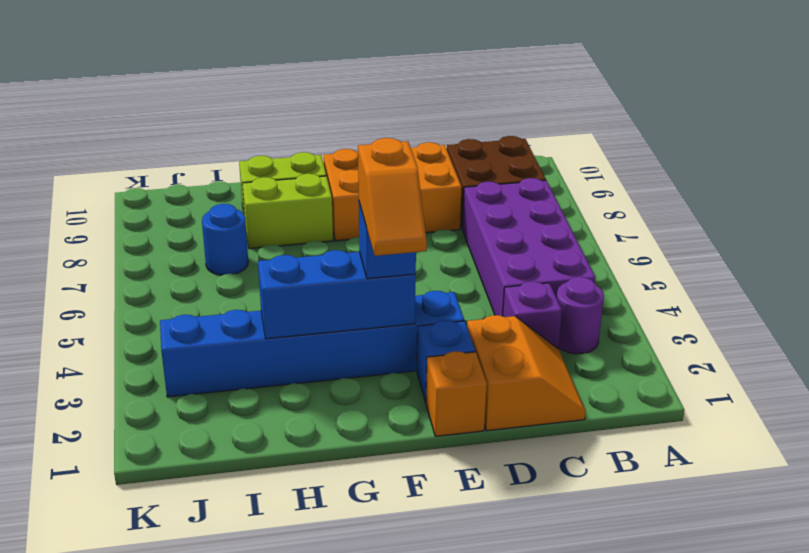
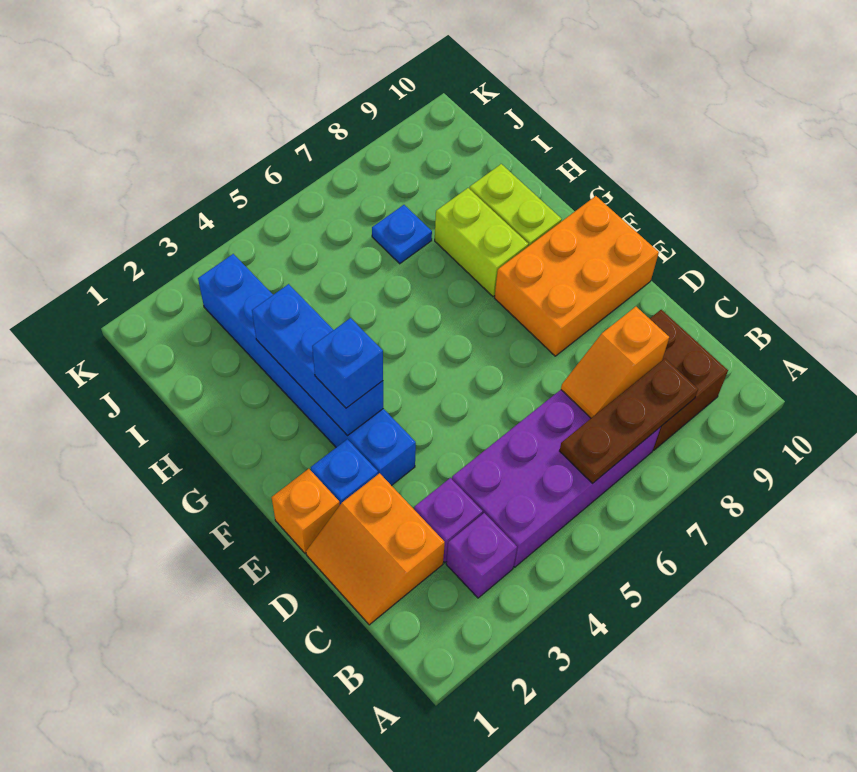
purple round brick B3 level 1 -> purple brick B3 level 1
none -> brown plate B6:B8 level 2
orange slope C1:D2 level 1 top D -> orange slope C1:D2 level 1 top 2
orange brick D8:F9 level 1 -> orange brick E8:F10 level 1
orange slope F2:F3 level 4 top 3 -> orange slope C7:C8 level 2 top 8
blue round brick I7 level 1 -> blue plate I7 level 1

